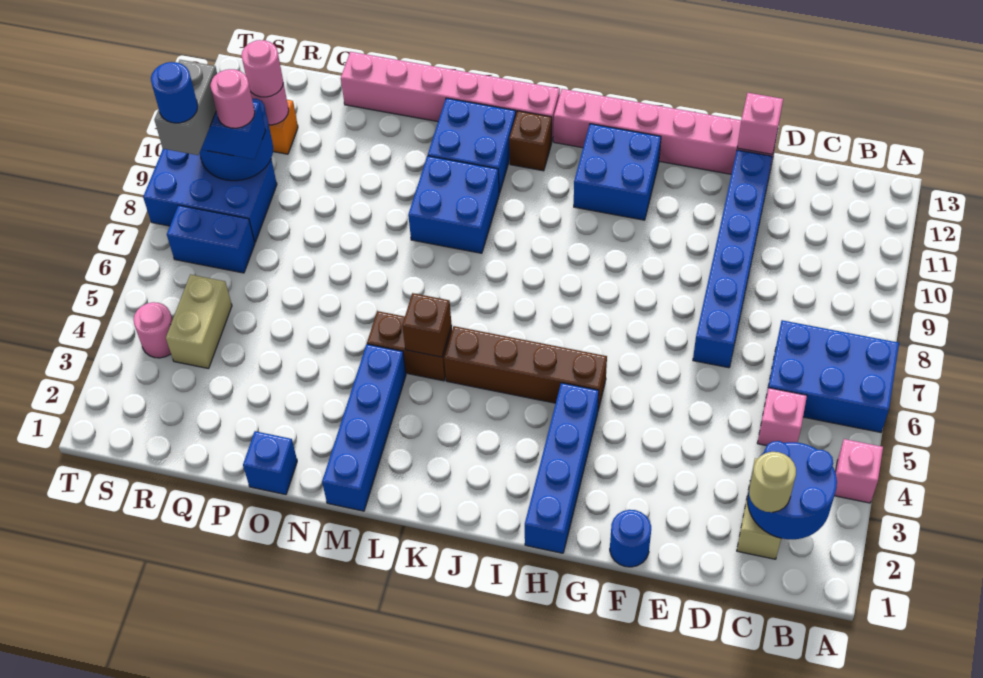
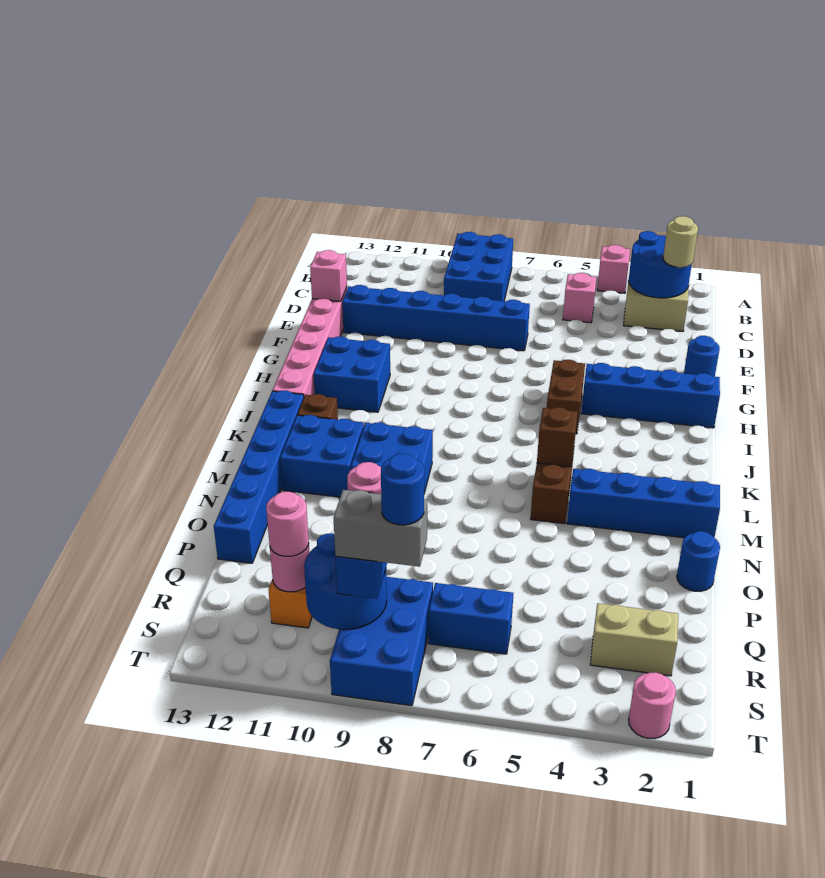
blue brick A6:C7 level 1 -> blue brick A8:C9 level 1
brown brick H5:K5 level 1 -> brown brick H5:I5 level 1
pink brick K13:P13 level 1 -> blue brick K13:P13 level 1
blue brick O1 level 1 -> blue round brick O1 level 1
tan brick R4:R5 level 1 -> tan brick R2:R3 level 1
blue brick R7:S7 level 1 -> blue brick R6:R7 level 1
pink round brick S4 level 1 -> pink round brick T2 level 1

